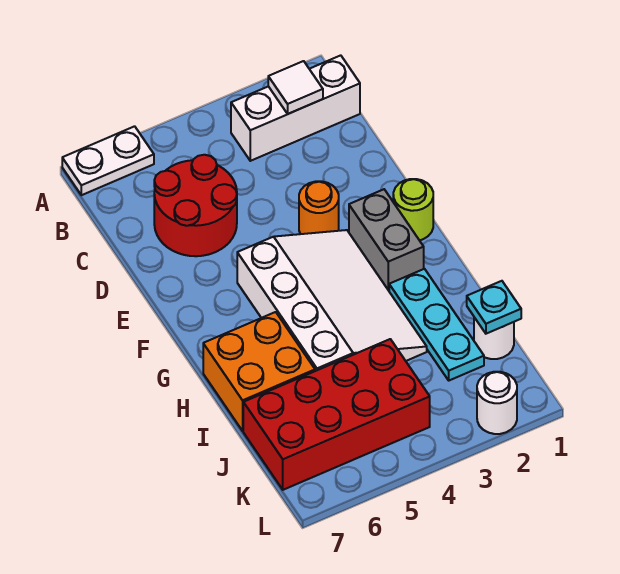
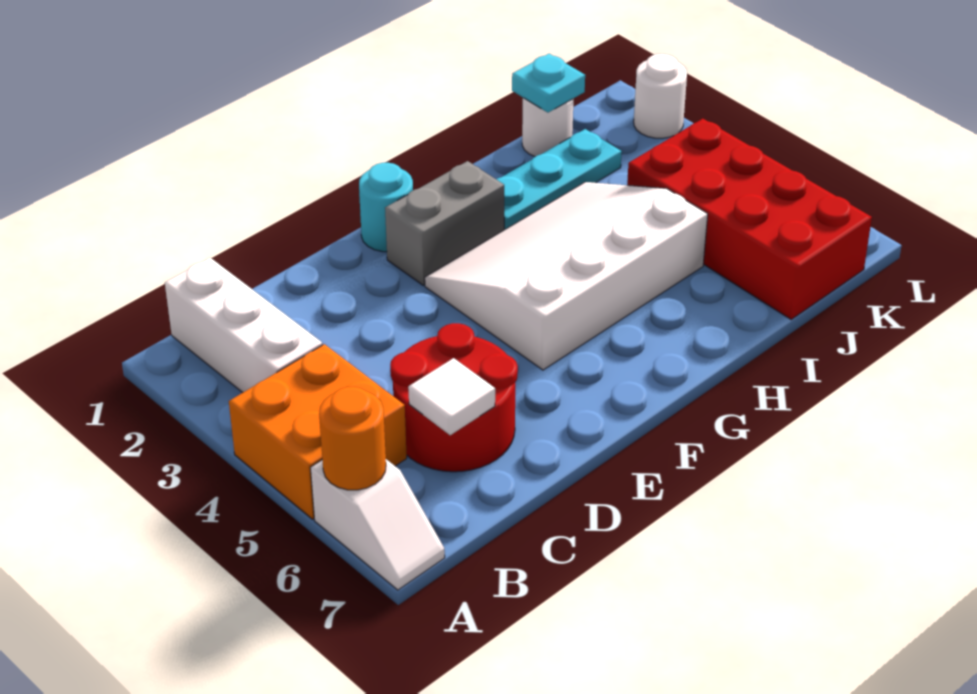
white plate A6:A7 level 1 -> white slope A6:A7 level 1 top 6
white tile B2 level 2 -> white tile C6 level 2
orange round brick E3 level 1 -> orange round brick A6 level 2
lime round brick F1 level 1 -> cyan round brick F1 level 1
orange brick H6:I7 level 1 -> orange brick A4:B5 level 1

